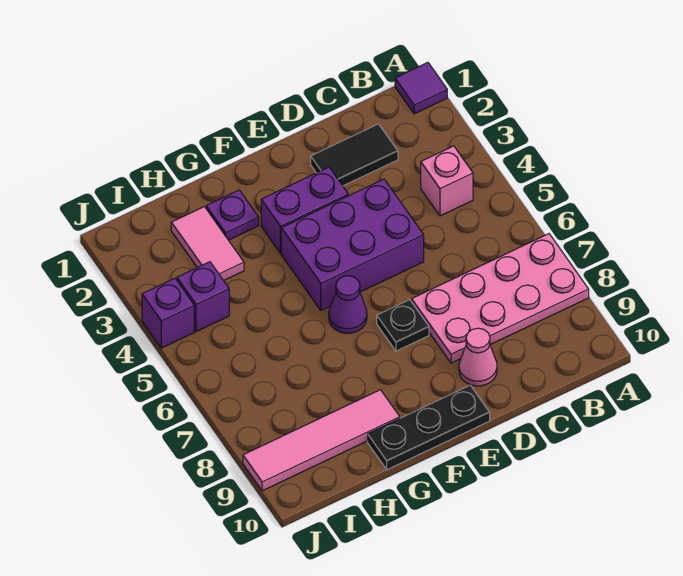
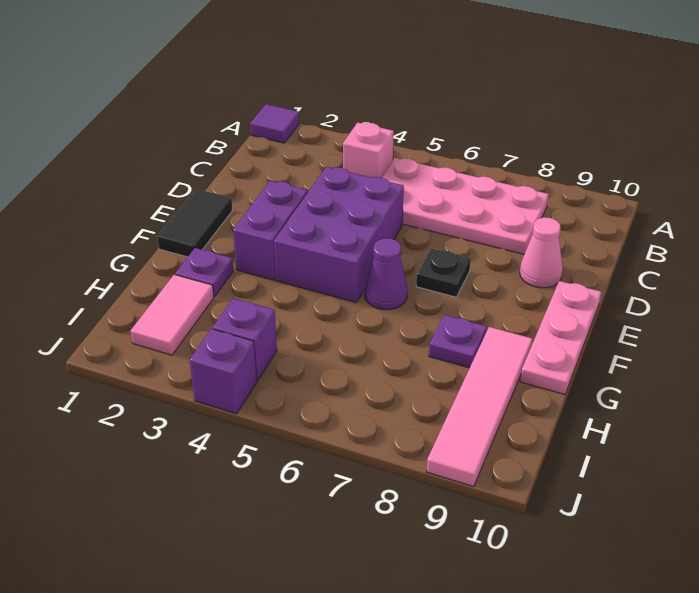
pink plate A7:D8 level 1 -> pink plate B5:C8 level 1
black tile C2:D2 level 1 -> black tile E1:F1 level 1
black plate E10:G10 level 1 -> pink plate E10:G10 level 1
none -> purple plate G8 level 1
pink tile H2:H3 level 1 -> pink tile H2:I2 level 1

